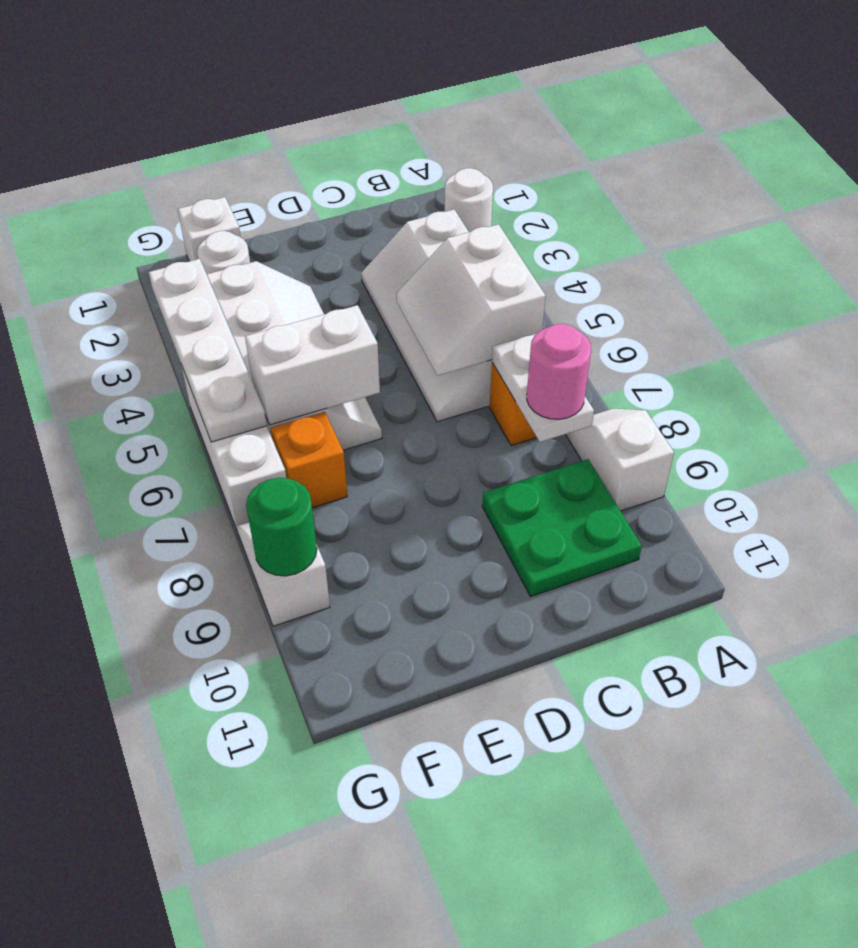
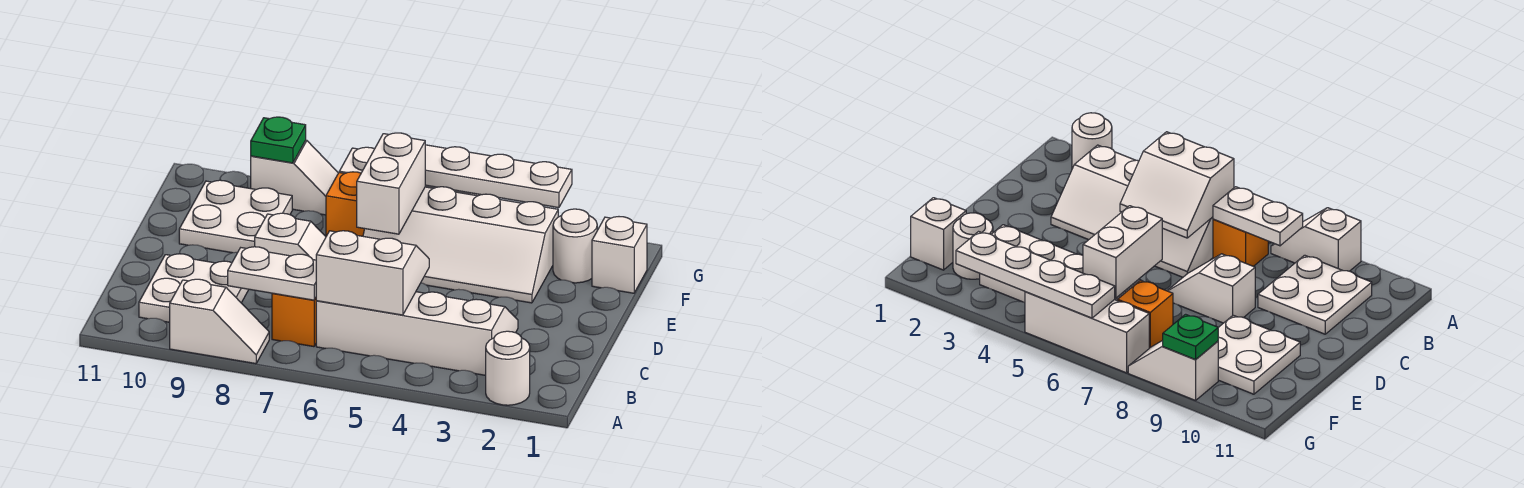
pink round brick B8 level 3 -> none
green plate B9:C10 level 1 -> white plate B9:C10 level 1
none -> white slope D7:D8 level 1 top 8
none -> white plate E9:F10 level 1
green round brick G9 level 2 -> green plate G9 level 2

